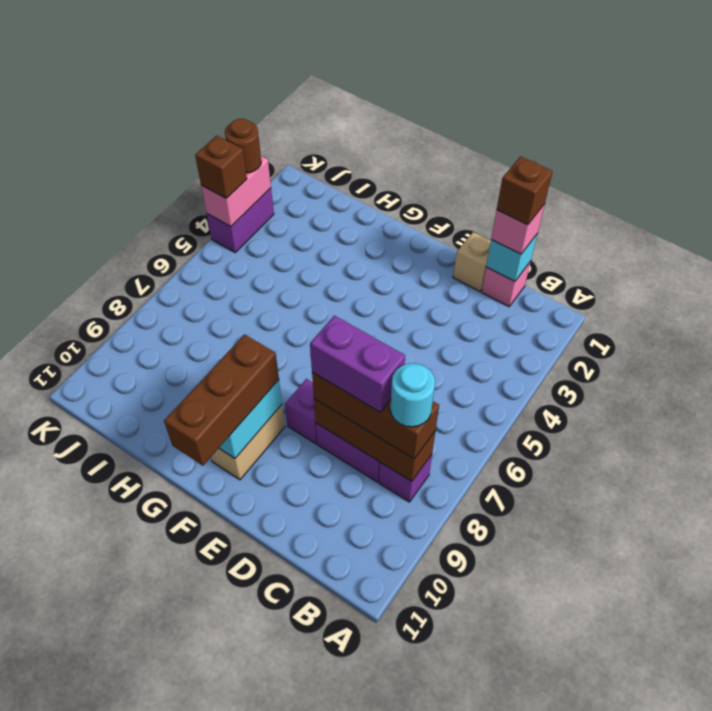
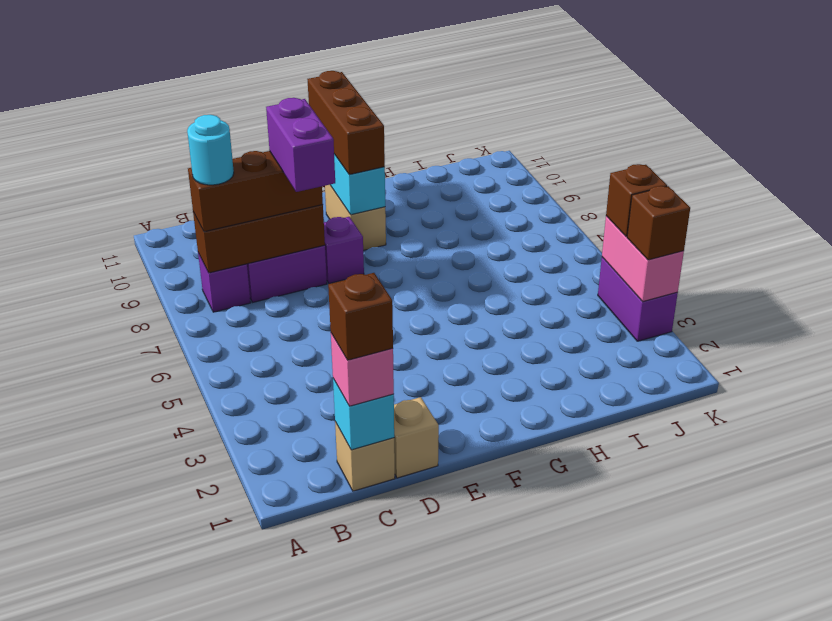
pink brick C1 level 1 -> tan brick C1 level 1
purple brick C8:D8 level 4 -> purple brick D7:D8 level 4
brown round brick K3 level 3 -> brown brick K3 level 3

